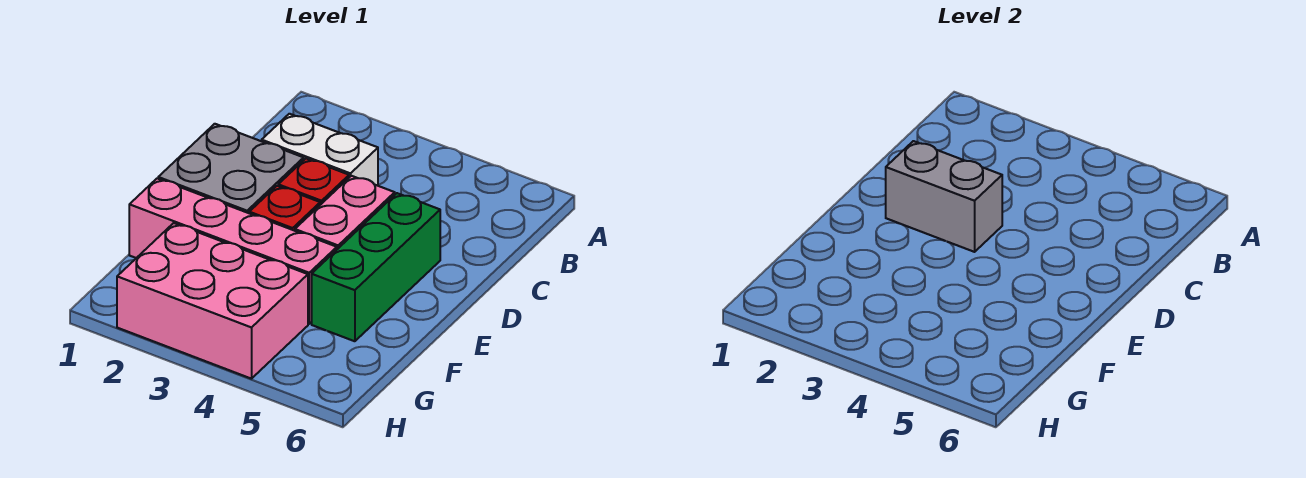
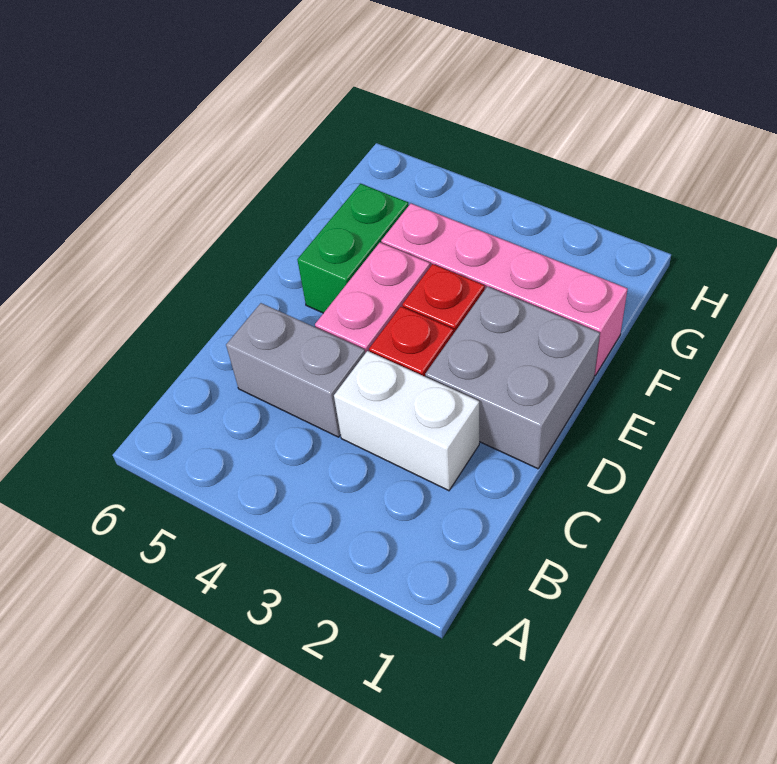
grey brick D2:D3 level 2 -> grey brick C4:C5 level 1
green brick D5:F5 level 1 -> green brick E5:F5 level 1
pink brick G2:H4 level 1 -> none

